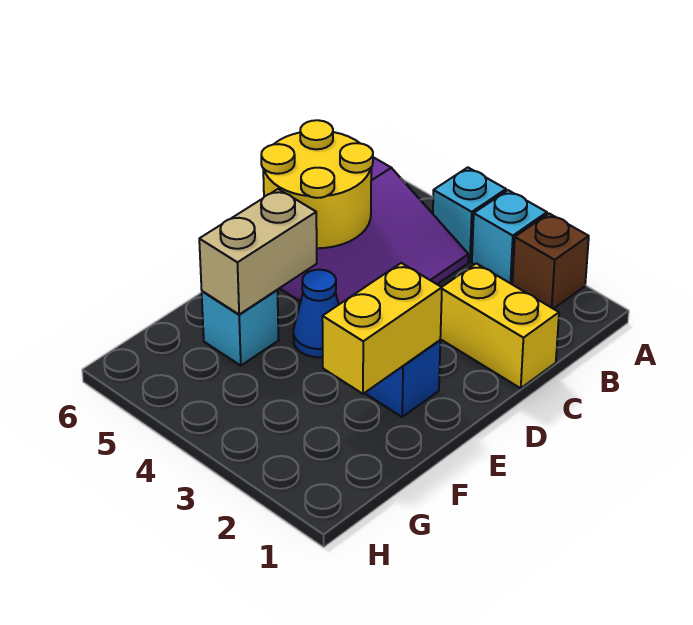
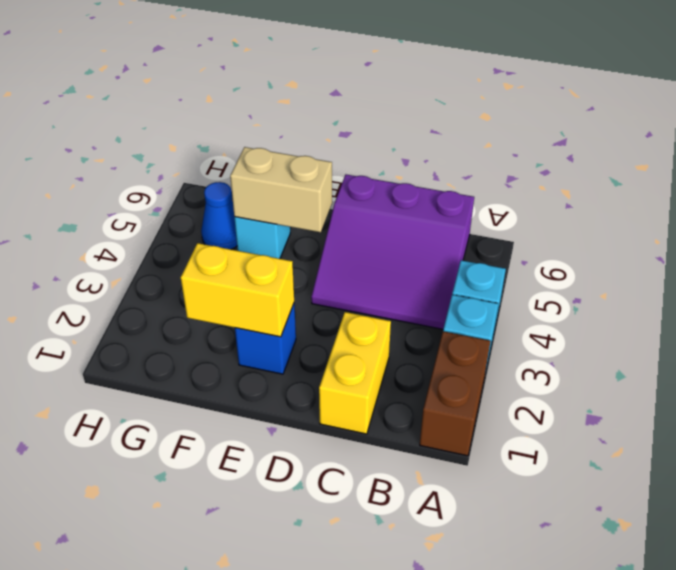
brown brick A2 level 1 -> brown brick A1:A2 level 1
yellow round brick C5:D6 level 2 -> none
blue cone E4 level 1 -> blue cone G5 level 1

